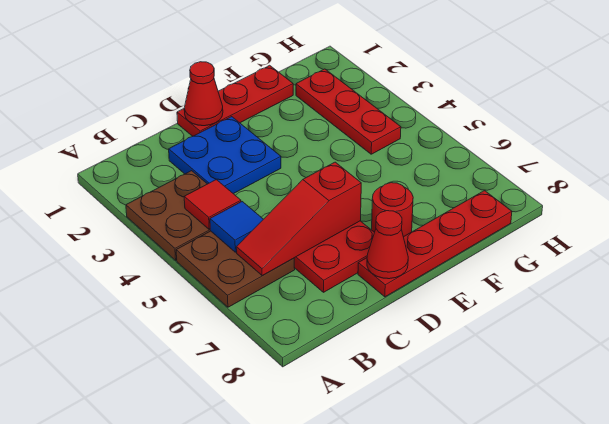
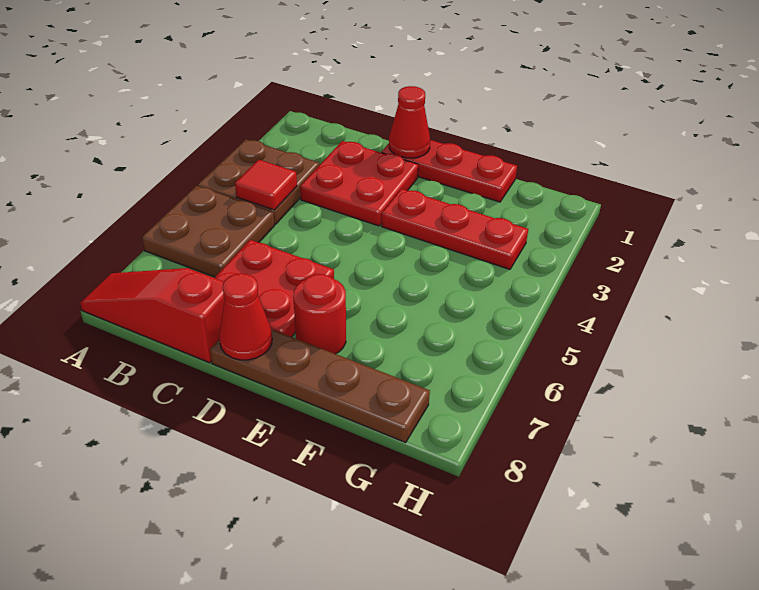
blue tile B5 level 2 -> none
red slope B6:D6 level 2 top D -> red slope A8:C8 level 1 top C
blue plate C2:D3 level 1 -> red plate C2:D3 level 1
red plate D8:G8 level 1 -> brown plate D8:G8 level 1
red plate G2:G4 level 1 -> red plate E3:G3 level 1

